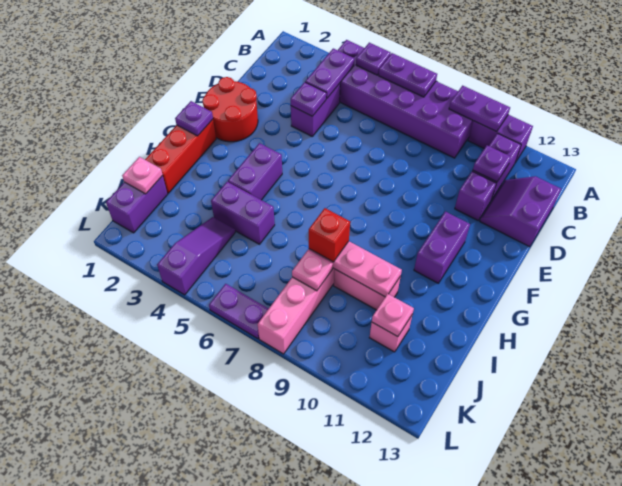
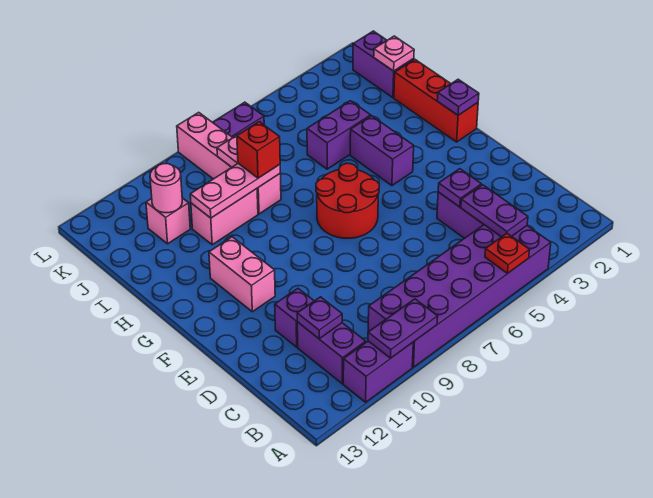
purple plate A5 level 2 -> red plate A5 level 2
purple plate A6:A7 level 2 -> none
purple slope C12:D13 level 1 top 13 -> none
red round brick E1:F2 level 1 -> red round brick F6:G7 level 1
purple brick F11:G11 level 1 -> pink brick F11:G11 level 1
purple slope J4:L4 level 1 top L -> none
pink plate J11 level 2 -> pink round brick J11 level 2

